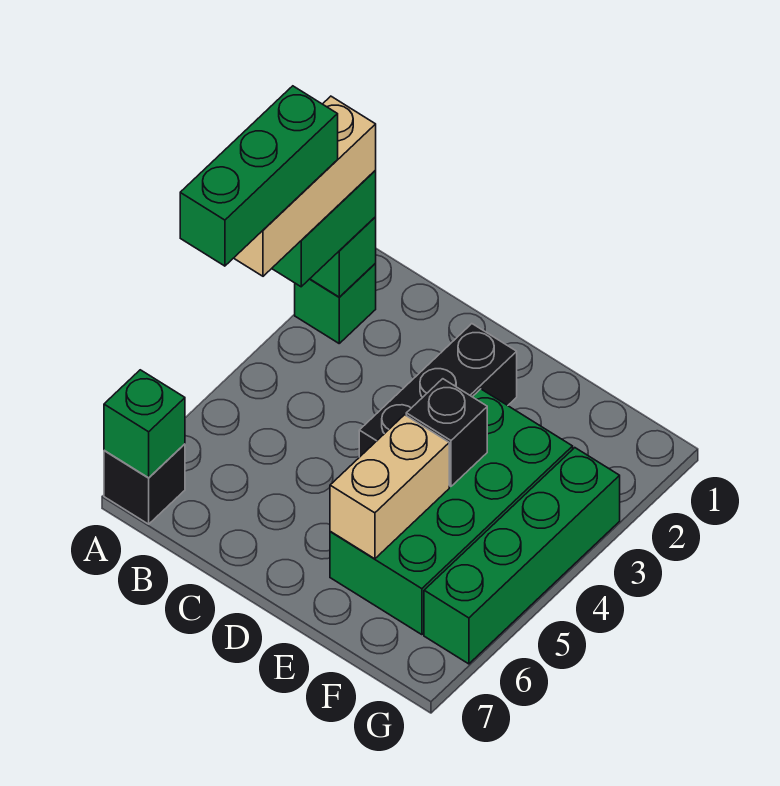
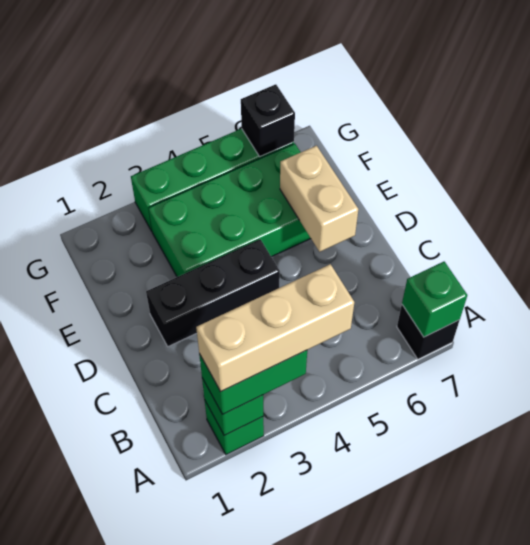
green brick A3:A5 level 5 -> none
black brick E4 level 2 -> black brick G6 level 2
tan brick E5:E6 level 2 -> tan brick D6:E6 level 2

